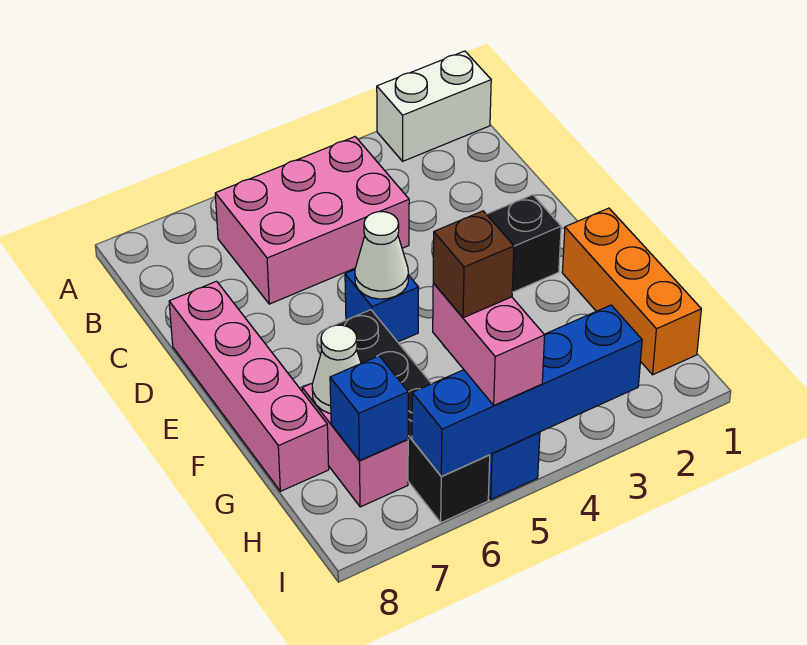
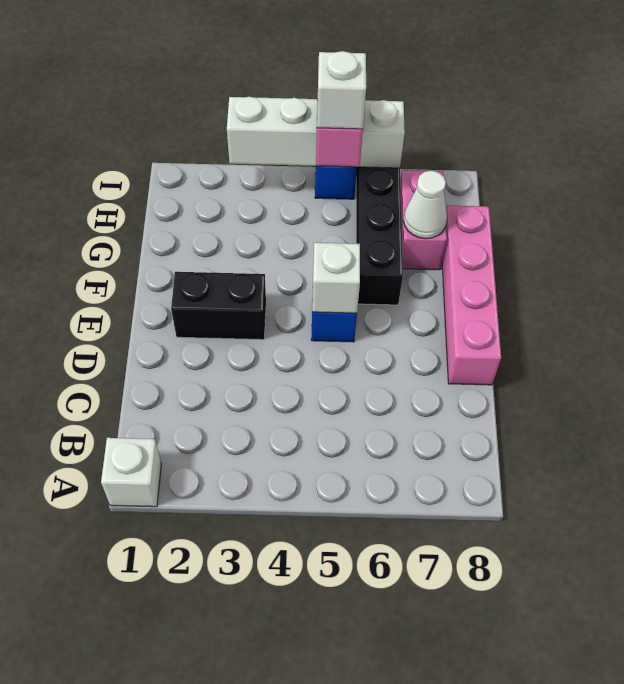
white brick A1:A2 level 1 -> white brick A1 level 1
pink brick B4:C6 level 1 -> none
white cone E5 level 2 -> white brick E5 level 2
orange brick F1:H1 level 1 -> none
brown brick H5 level 4 -> white brick H5 level 4
blue brick H7 level 2 -> none
blue brick I3:I6 level 2 -> white brick I3:I6 level 2

